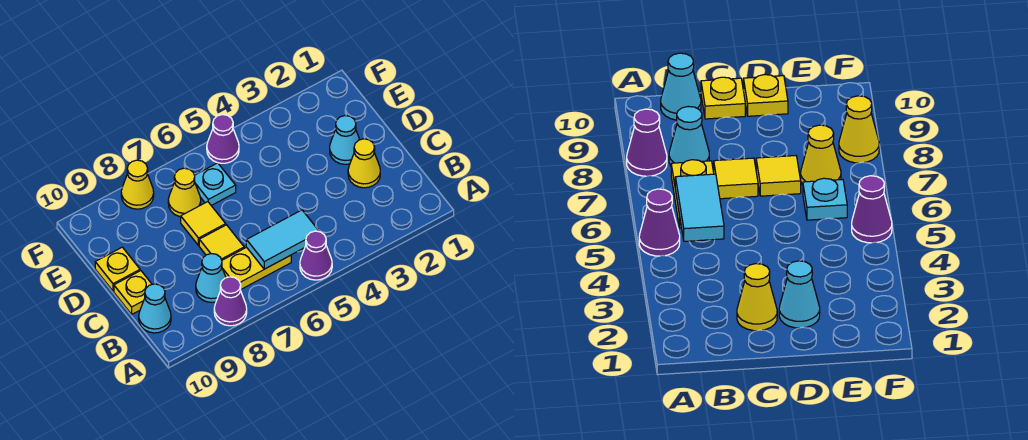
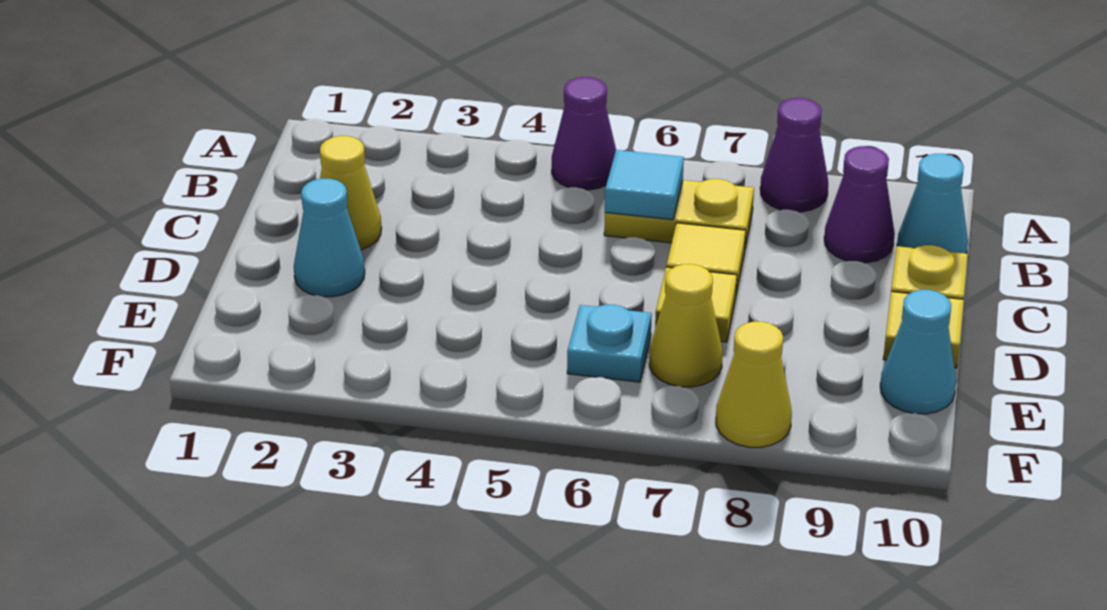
cyan tile B5:B6 level 2 -> cyan tile B6 level 2
cyan cone B8 level 1 -> cyan cone E10 level 1
purple cone F5 level 1 -> purple cone B9 level 1

